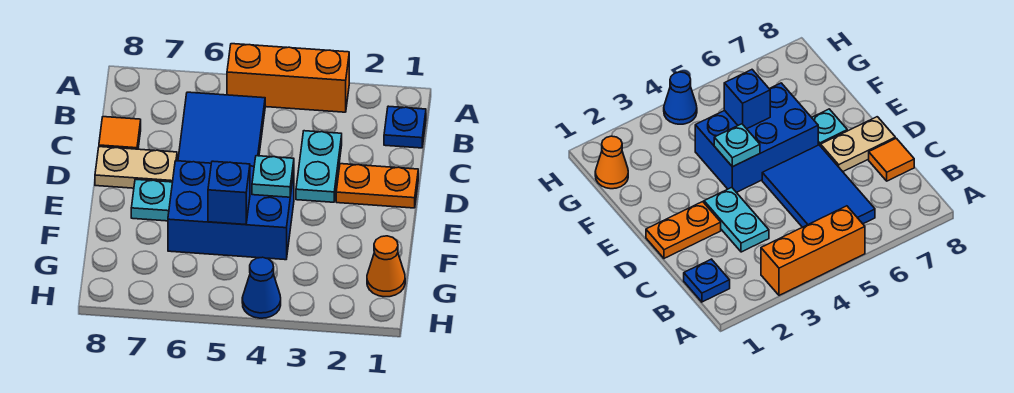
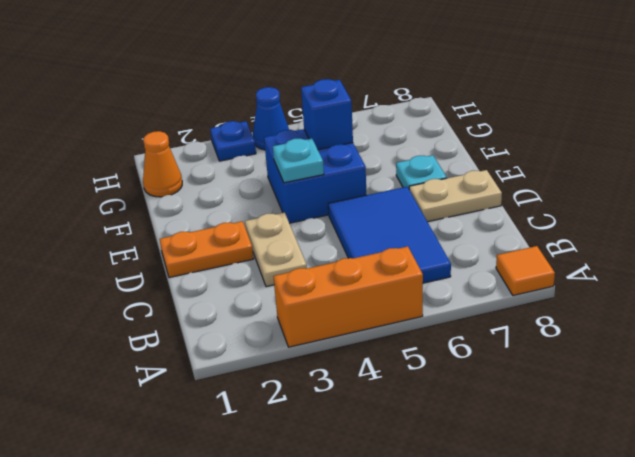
blue plate B1 level 1 -> blue plate H3 level 1
cyan plate C3:D3 level 1 -> tan plate C3:D3 level 1
orange tile C8 level 1 -> orange tile A8 level 1
blue brick E4:F6 level 1 -> blue brick E4:F5 level 1

